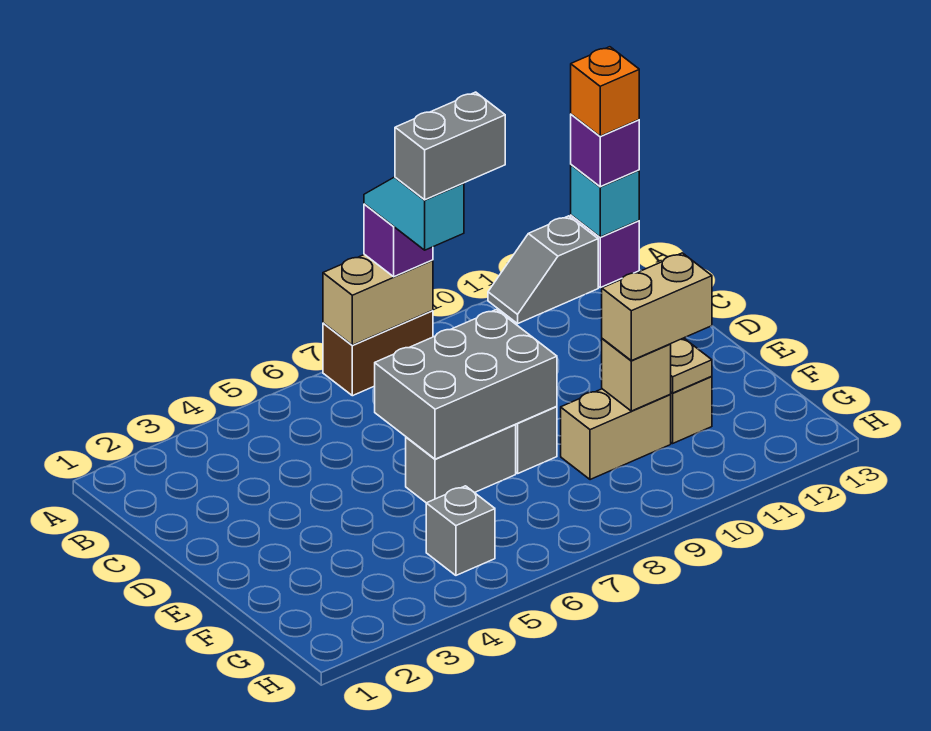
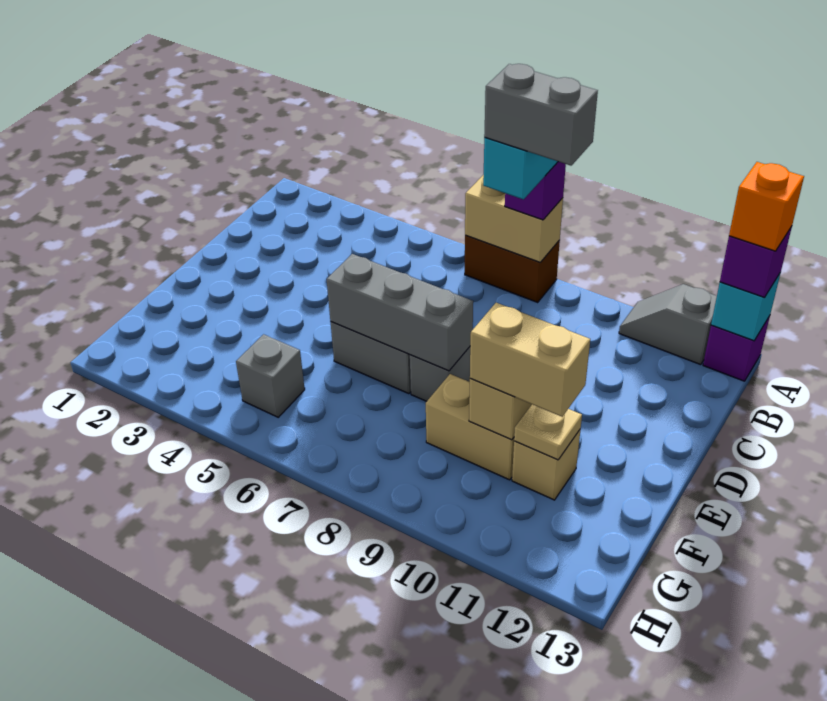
grey brick D6:E8 level 2 -> grey brick E6:E8 level 2

